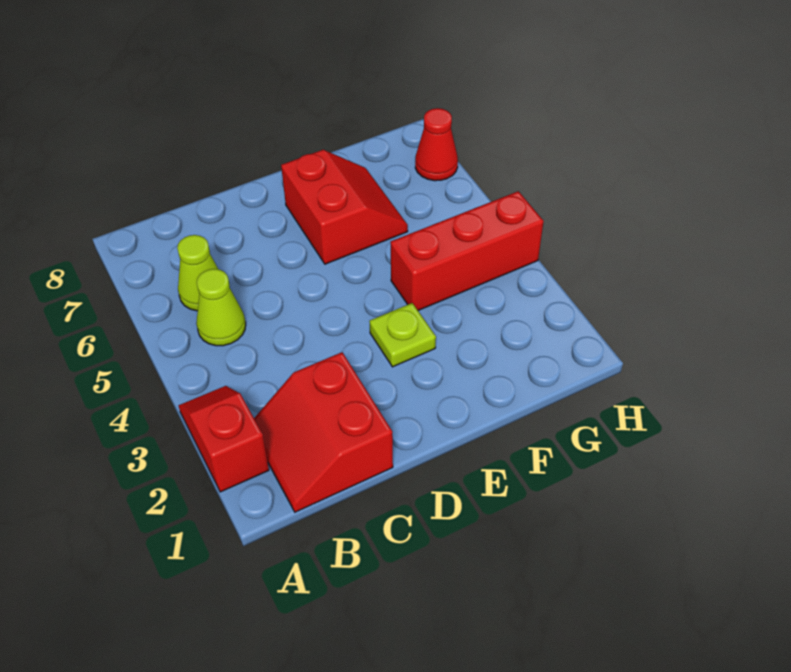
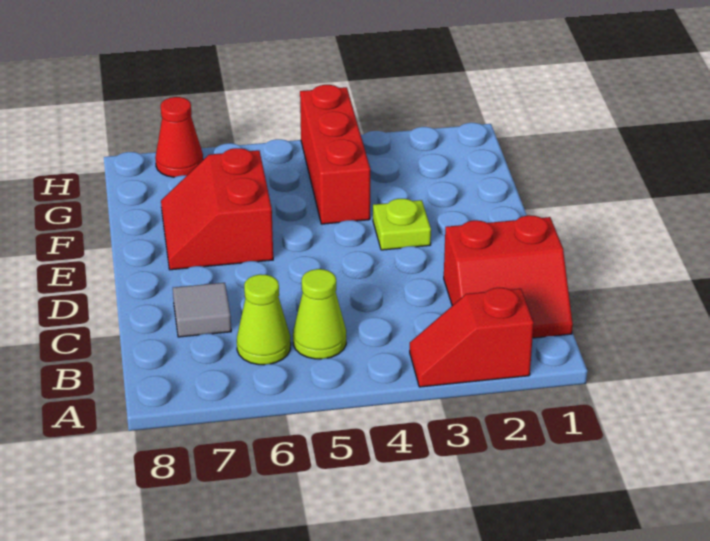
none -> grey tile C7 level 1
red slope E6:F7 level 1 top E -> red slope E6:F7 level 1 top 6

